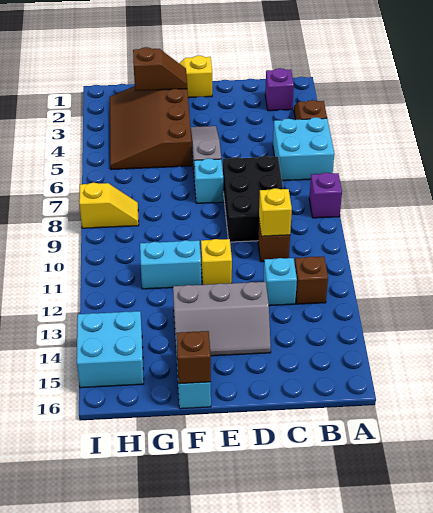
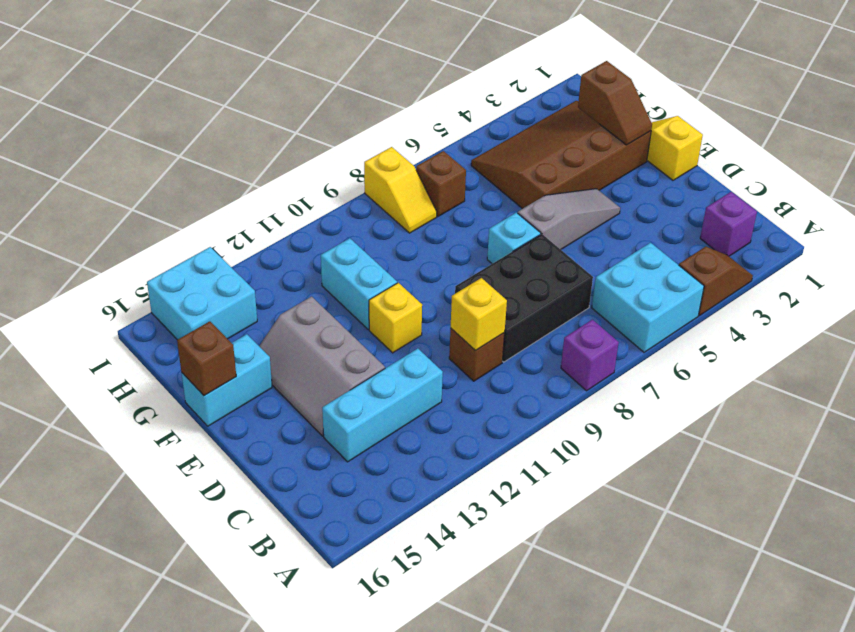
brown brick B12 level 1 -> brown brick H7 level 1
cyan brick C12 level 1 -> cyan brick C12:C14 level 1

